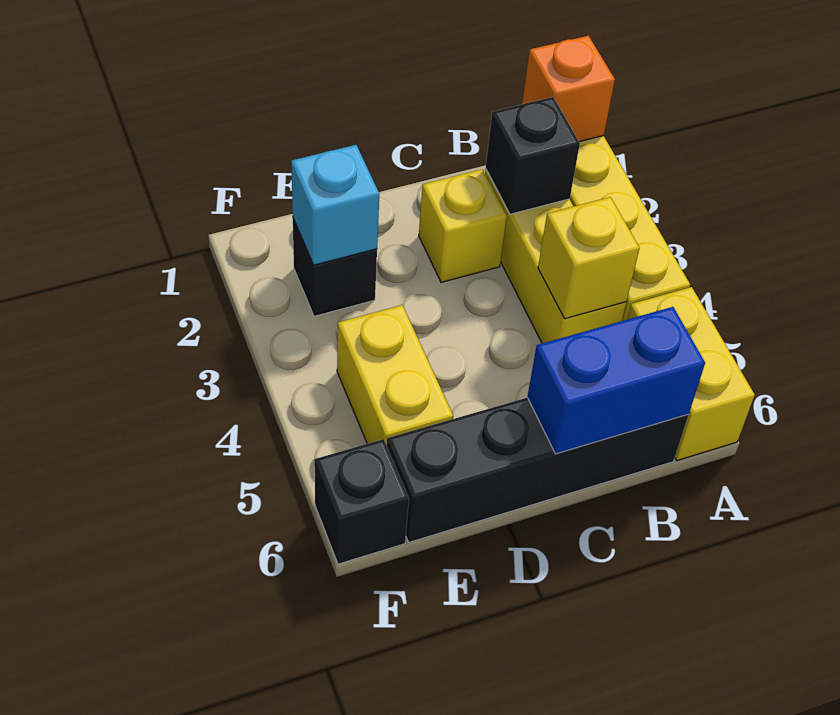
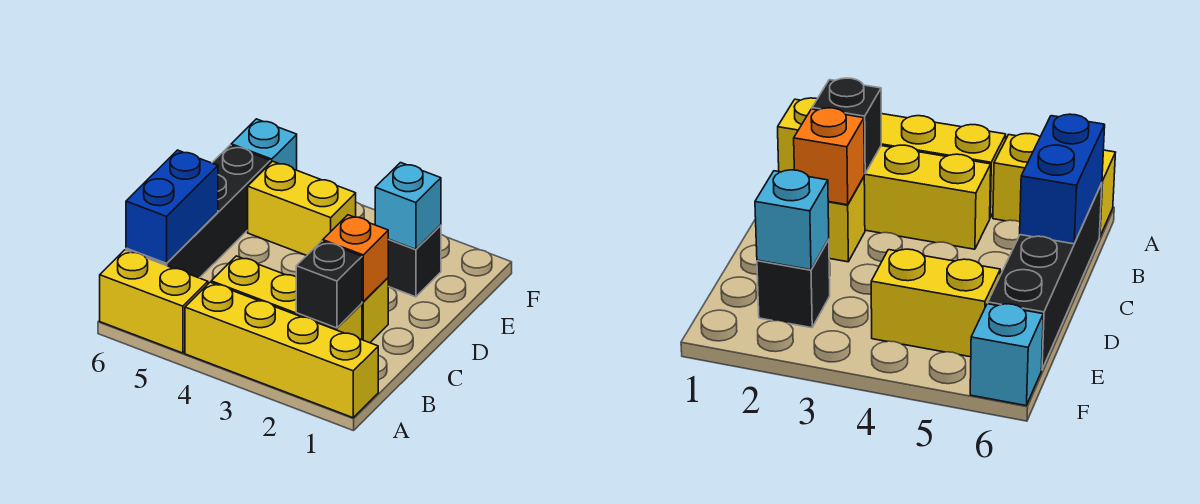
orange brick A1 level 2 -> orange brick C2 level 2
yellow brick B4 level 2 -> none
black brick F6 level 1 -> cyan brick F6 level 1

